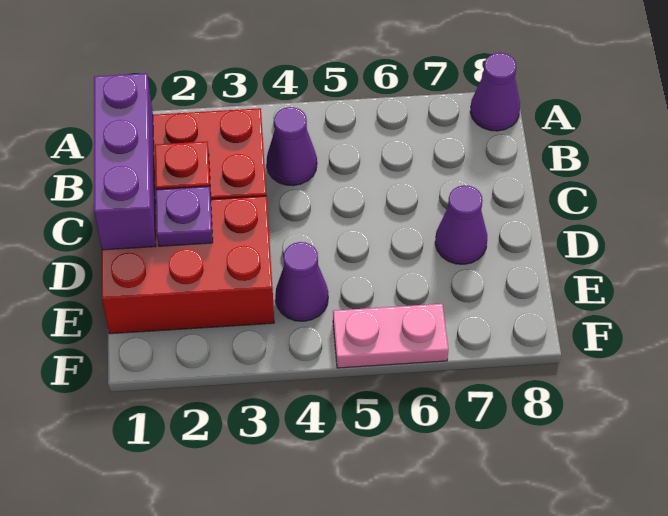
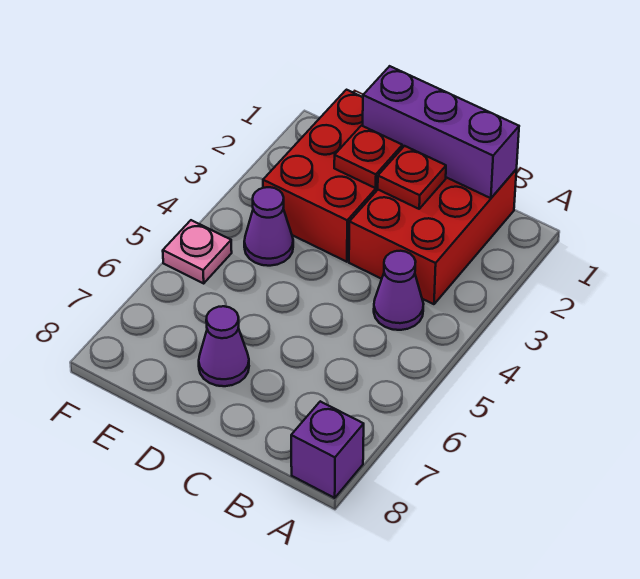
purple cone A8 level 1 -> purple brick A8 level 1
purple plate D2 level 2 -> red plate D2 level 2
pink plate F5:F6 level 1 -> pink plate F5 level 1

